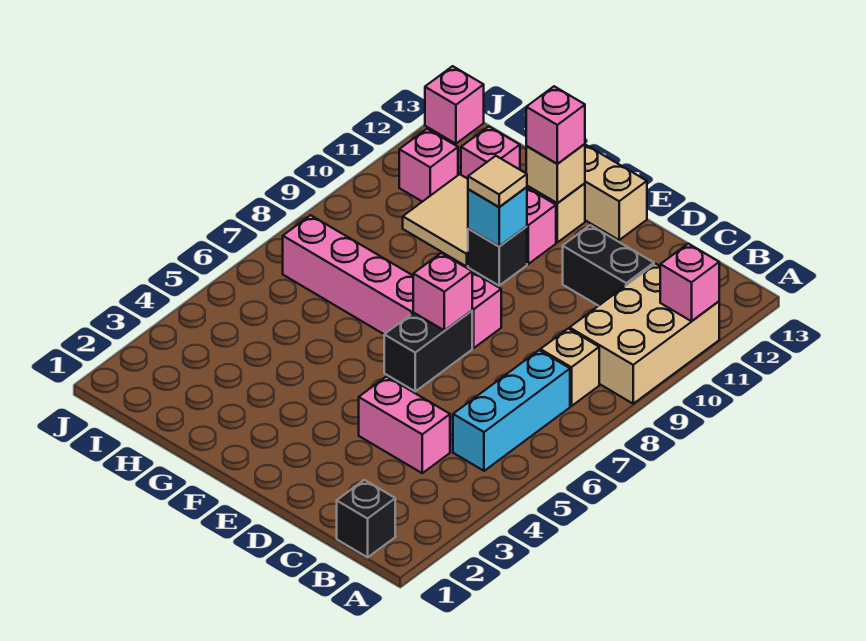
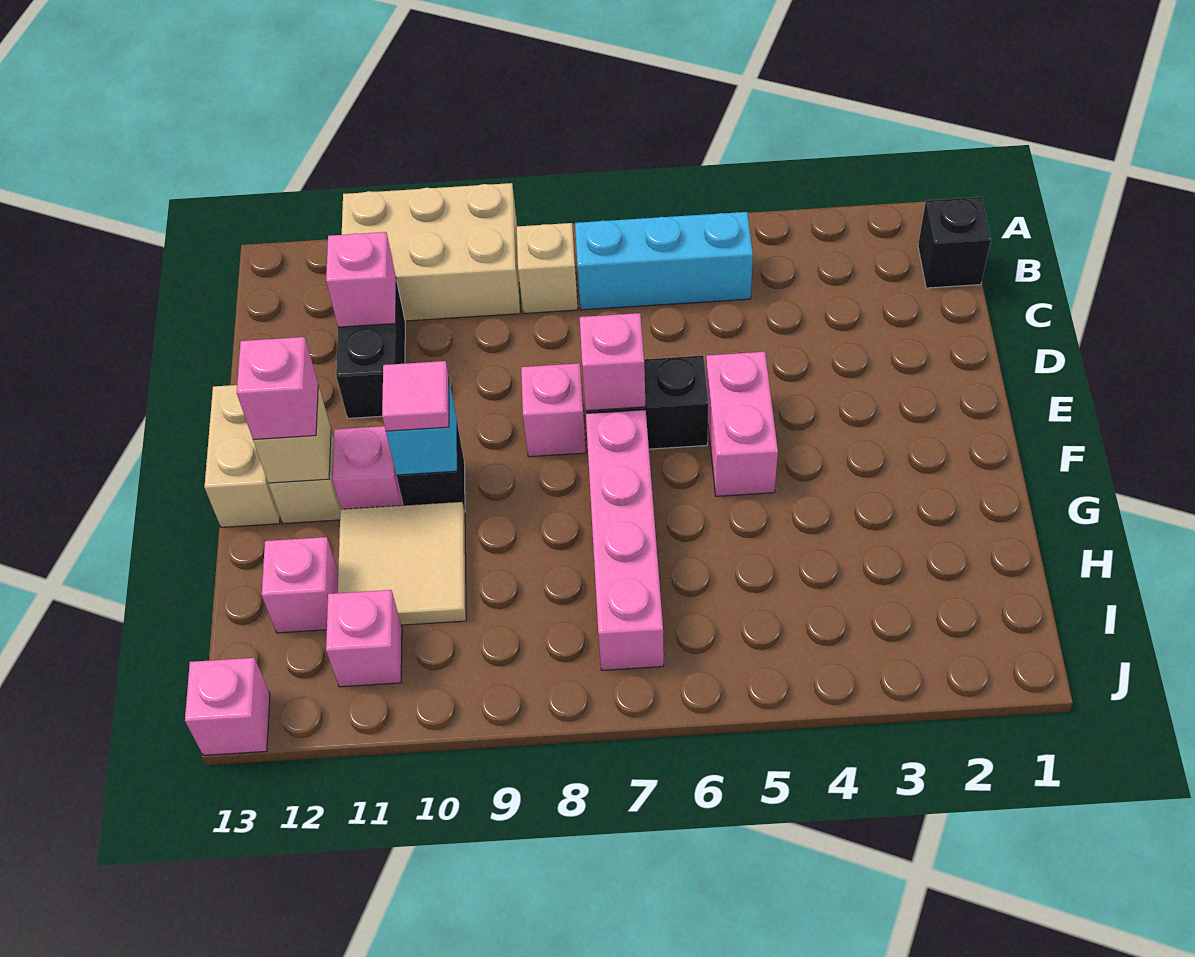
pink brick A11 level 2 -> pink brick C11 level 2
pink brick C4:D4 level 1 -> pink brick E5:F5 level 1
tan tile F10 level 3 -> pink tile F10 level 3

